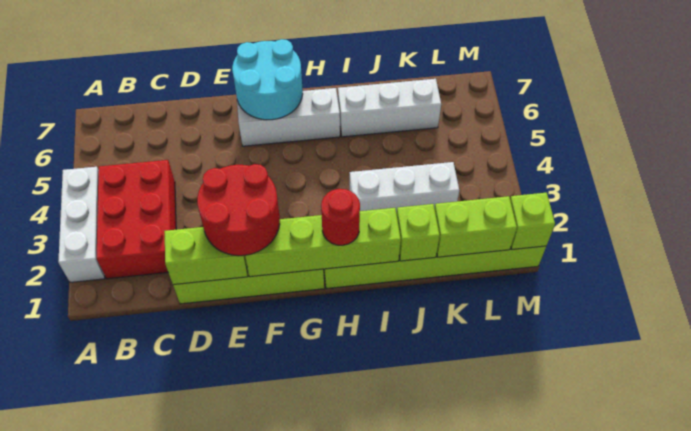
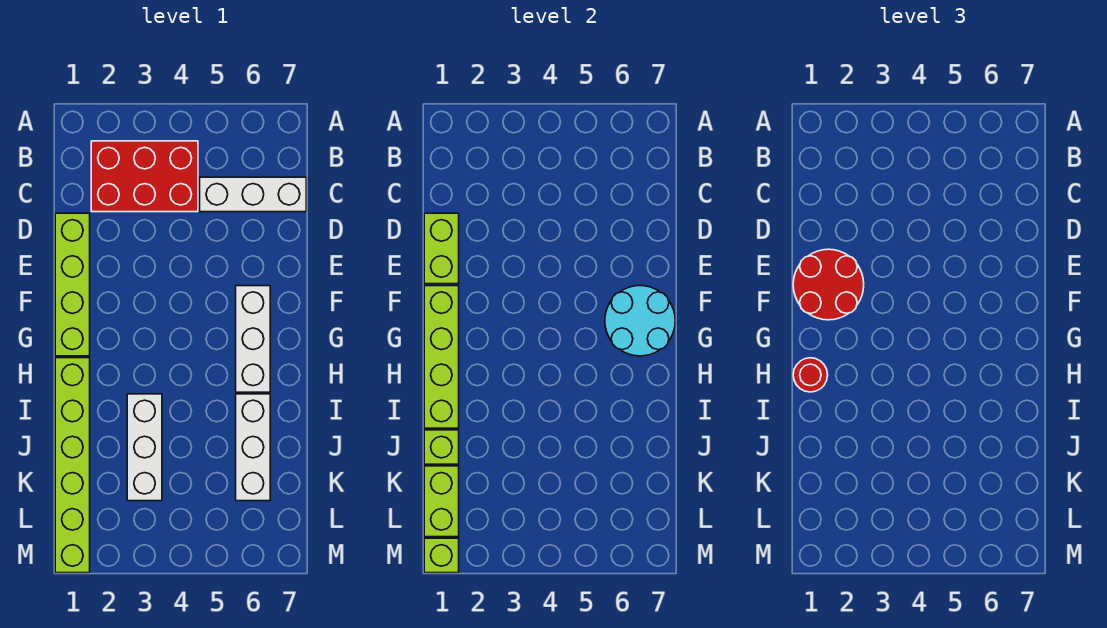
white brick A2:A4 level 1 -> white brick C5:C7 level 1

